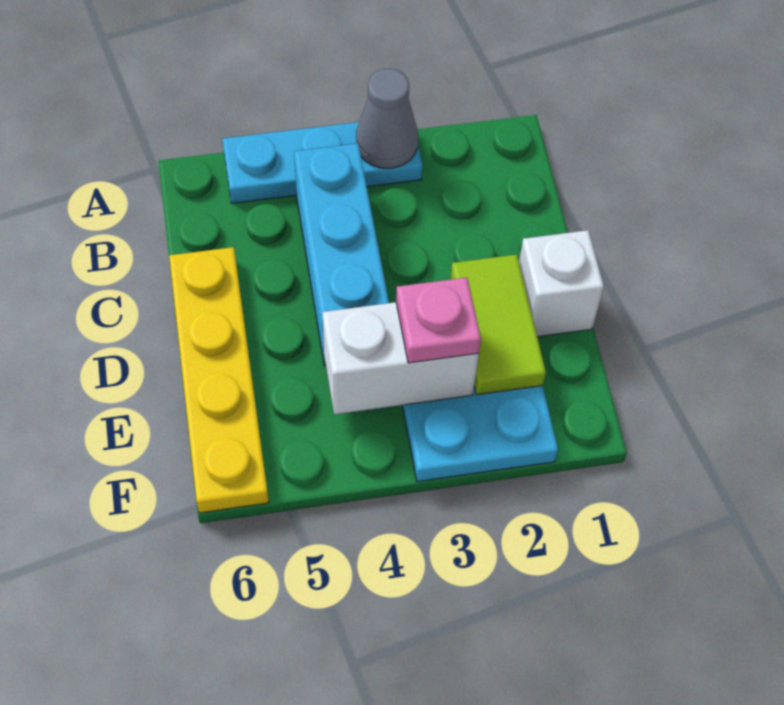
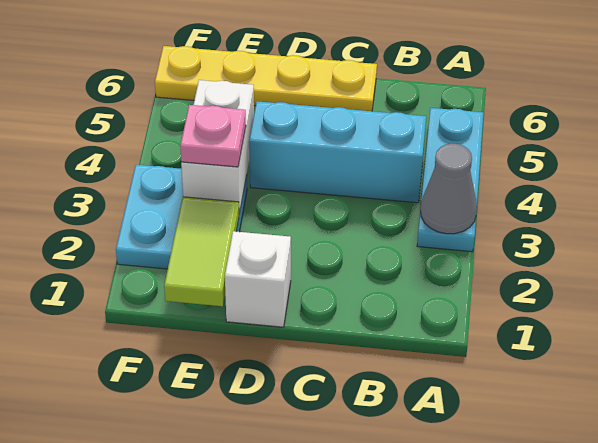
lime tile D2:E2 level 2 -> lime tile E1:E2 level 2

